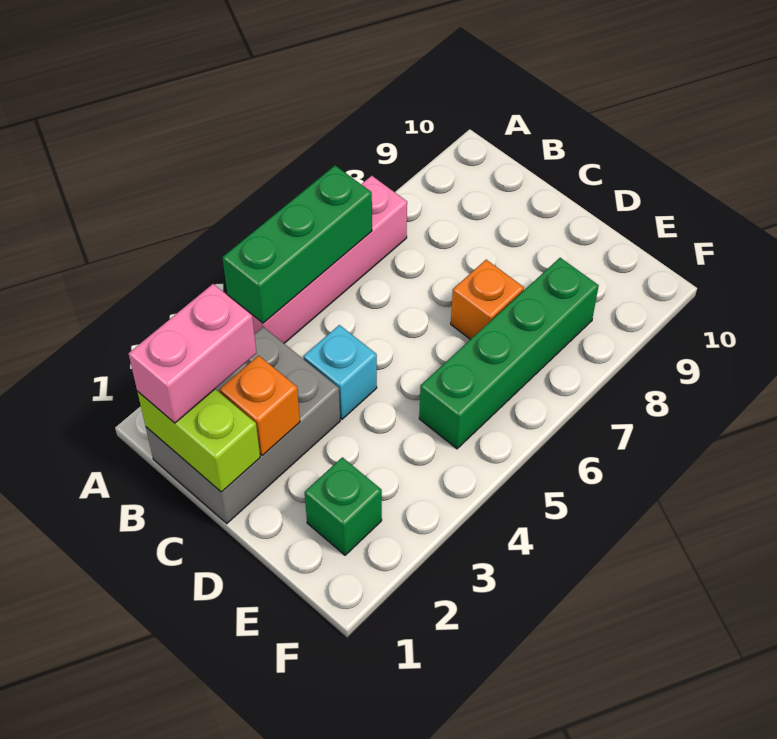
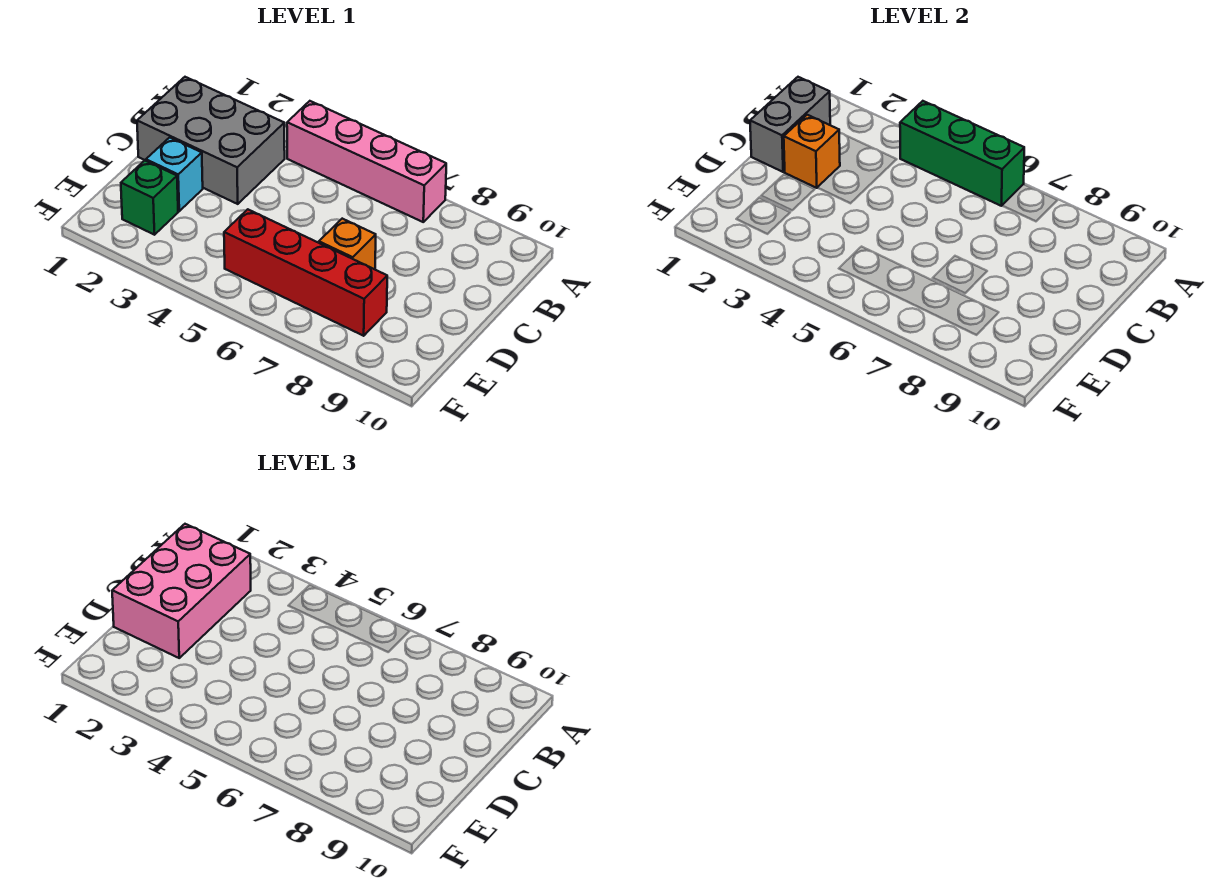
lime brick B1:C1 level 2 -> grey brick B1:C1 level 2
pink brick B1:B2 level 3 -> pink brick B1:D2 level 3
cyan brick C4 level 1 -> cyan brick D2 level 1
green brick E5:E8 level 1 -> red brick E5:E8 level 1

